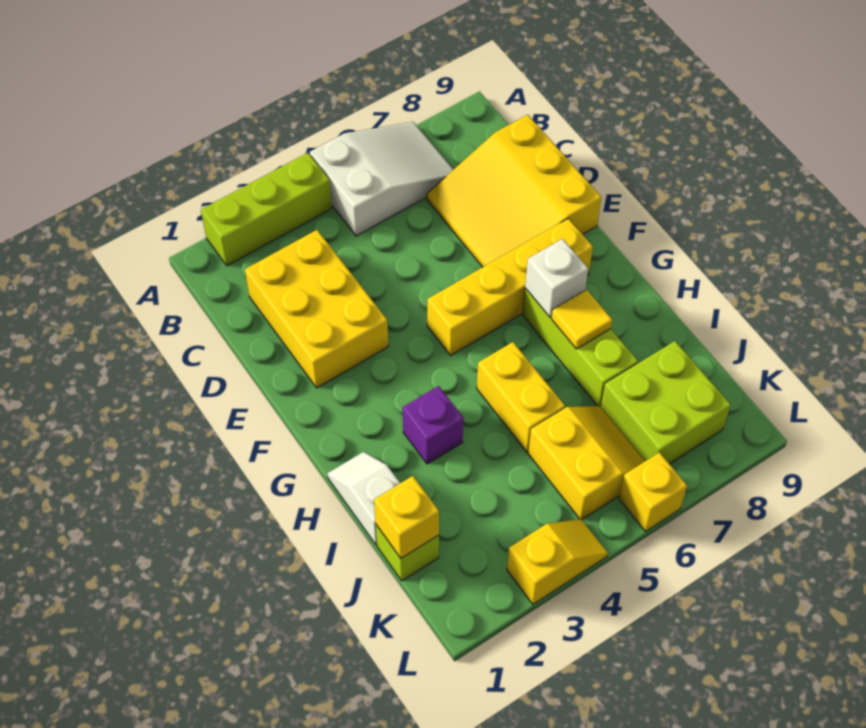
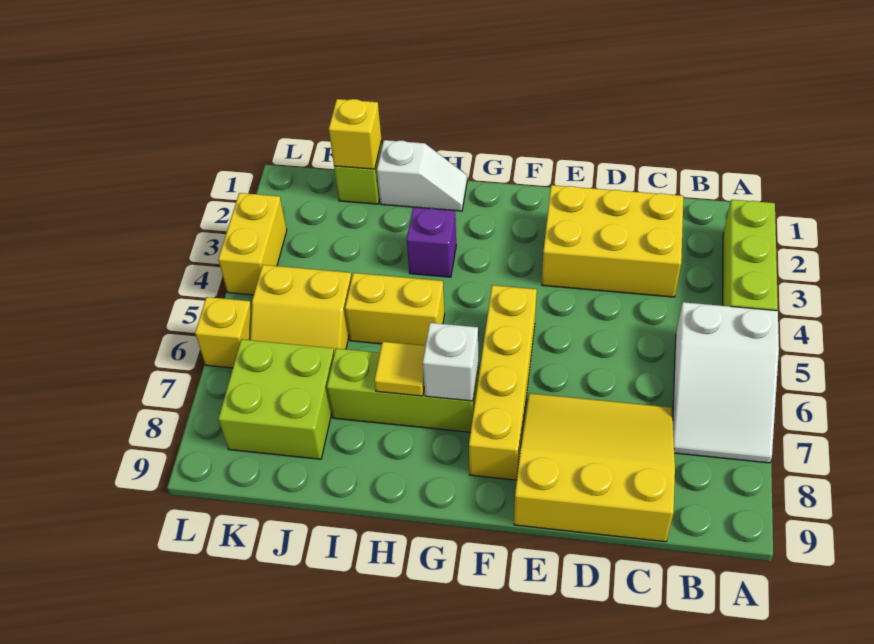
yellow slope L3:L4 level 1 top 3 -> yellow brick L3:L4 level 1

